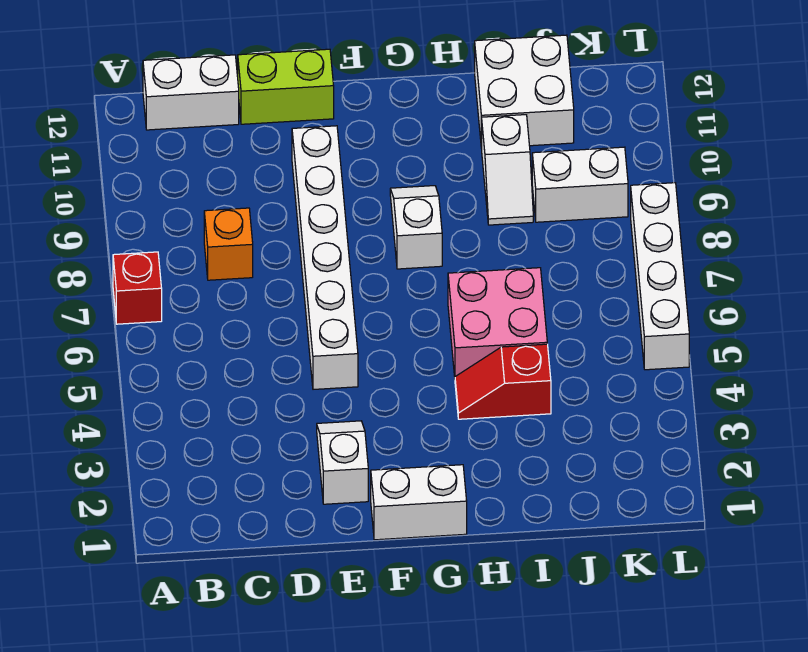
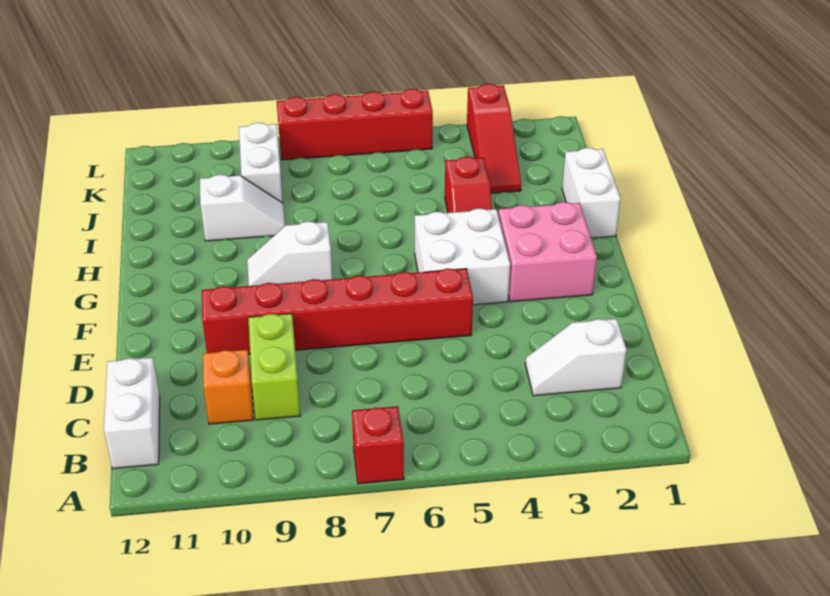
orange brick C8 level 1 -> orange brick C10 level 1
lime brick D12:E12 level 1 -> lime brick C9:D9 level 1
white slope E2:E3 level 1 top 2 -> white slope C2:C3 level 1 top 2
white brick E5:E10 level 1 -> red brick E5:E10 level 1
white brick F1:G1 level 1 -> white brick H1:I1 level 1
pink brick H5:I6 level 1 -> pink brick F2:G3 level 1
white brick I11:J12 level 1 -> white brick F4:G5 level 1
none -> red slope J3:L3 level 1 top L
white brick L5:L8 level 1 -> red brick L5:L8 level 1

